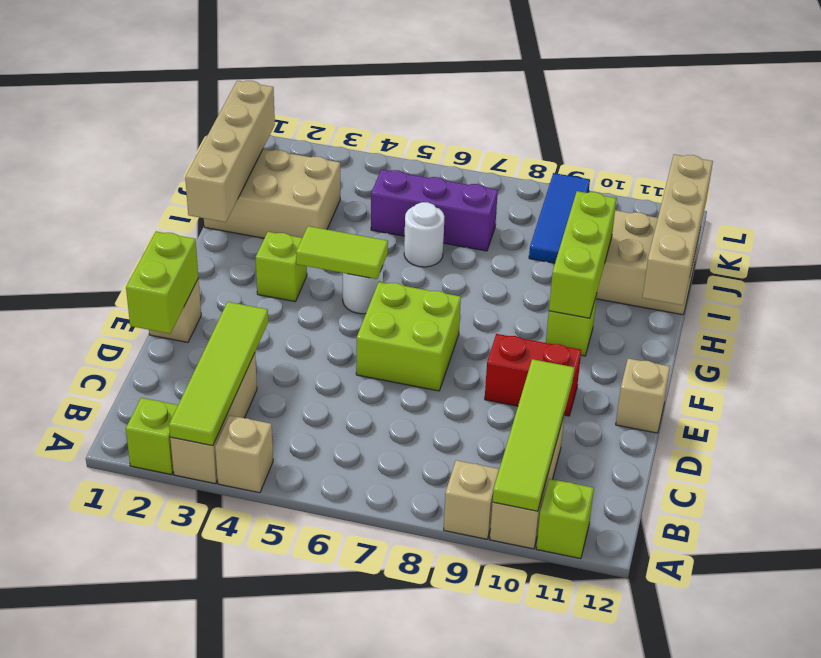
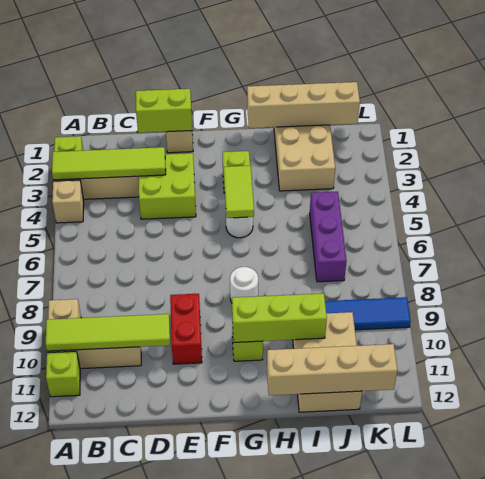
lime brick E6:F7 level 1 -> lime brick D3:E4 level 1
tan brick E12 level 1 -> none
white round brick I6 level 1 -> white round brick G8 level 1

